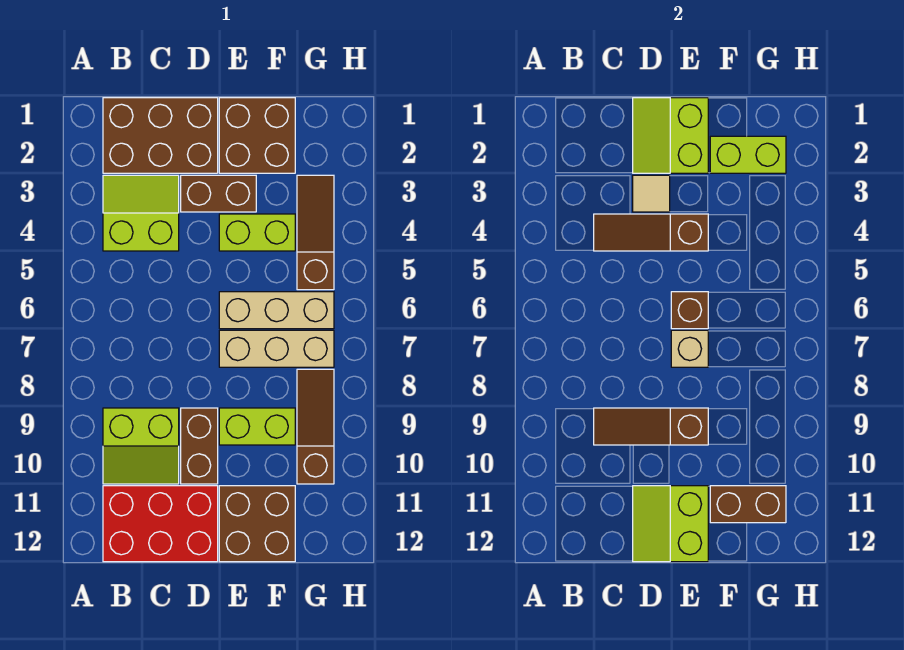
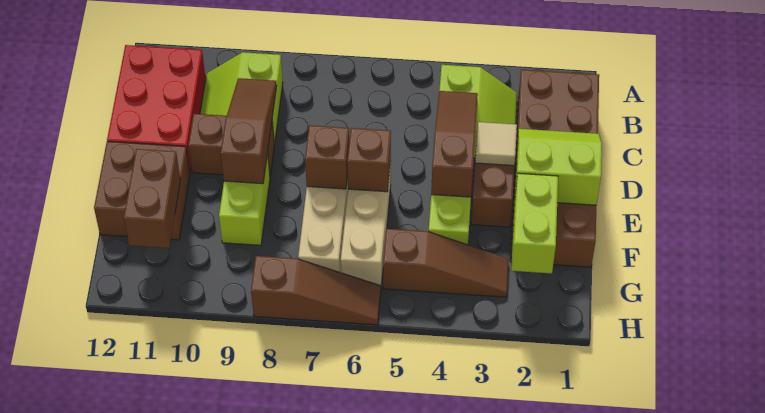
lime slope D11:E12 level 2 top E -> none
tan brick E7 level 2 -> brown brick E7 level 2
brown slope G8:G10 level 1 top 10 -> brown slope H6:H8 level 1 top 8

